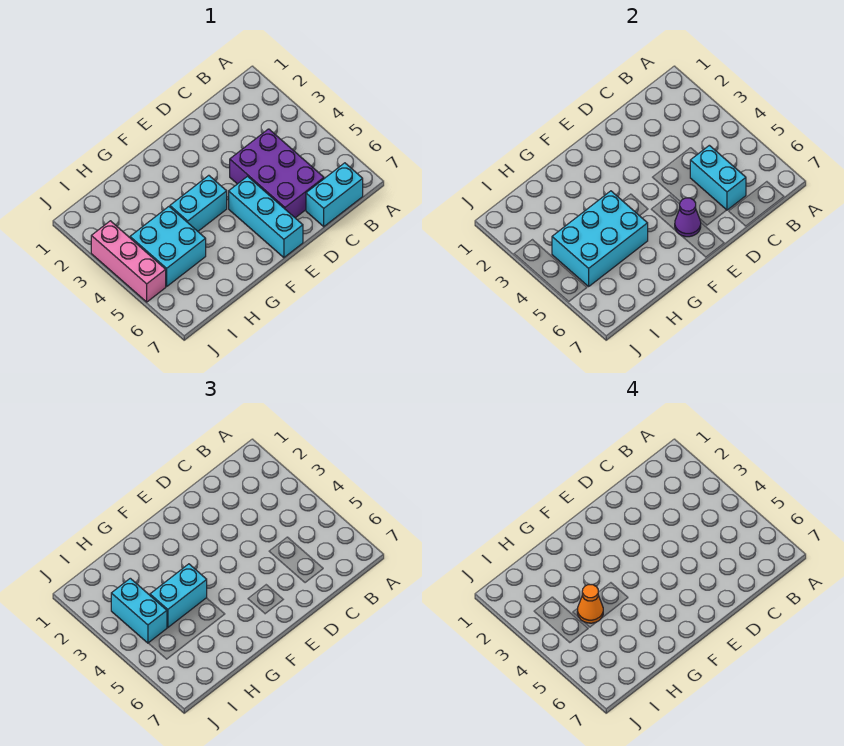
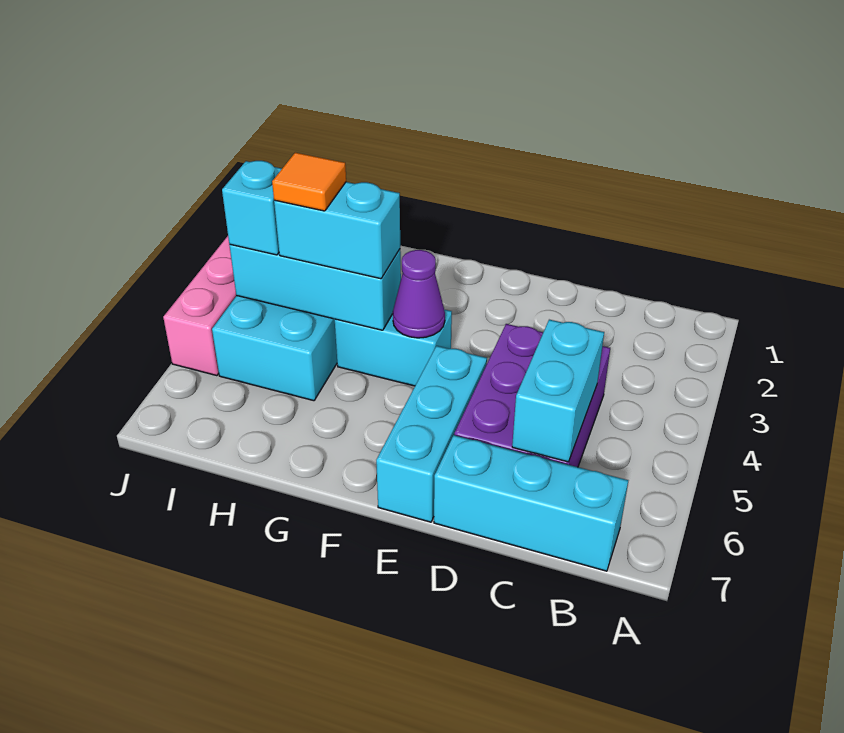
cyan brick B7:C7 level 1 -> cyan brick B7:D7 level 1
purple cone E6 level 2 -> purple cone F4 level 2
cyan brick G4:I5 level 2 -> cyan brick G4:I4 level 2
orange cone H4 level 4 -> orange tile H4 level 4
cyan brick I3:I4 level 3 -> cyan brick I4 level 3

